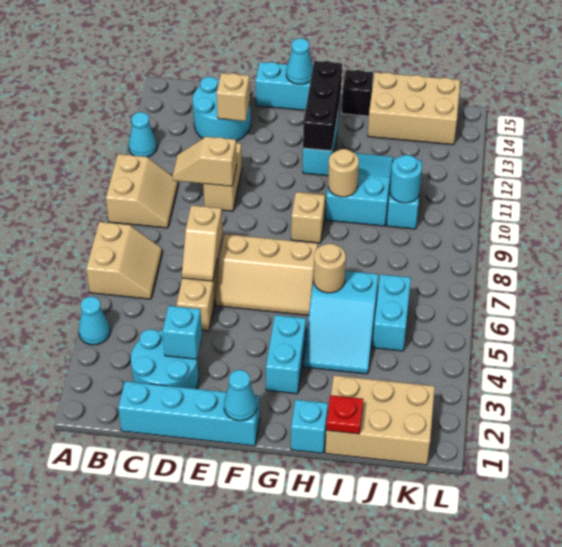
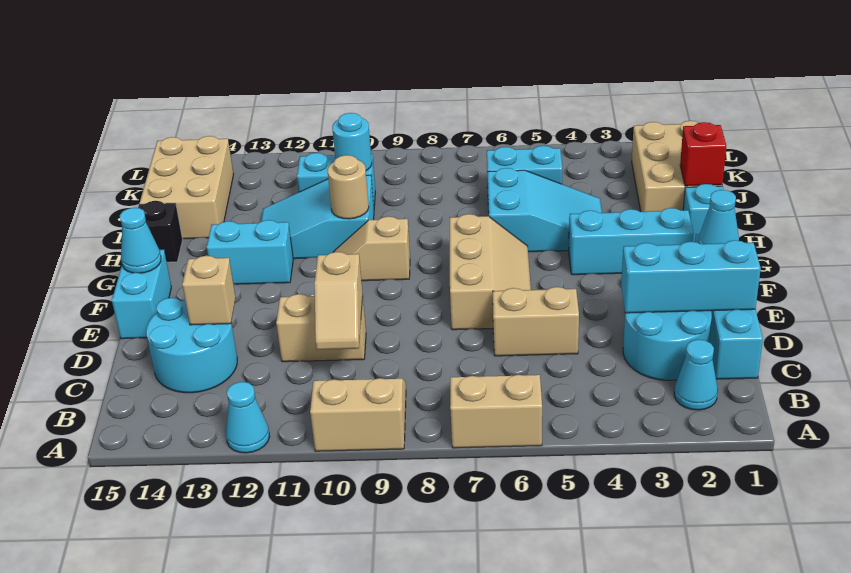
cyan cone A4 level 1 -> cyan cone B2 level 1
cyan brick D3 level 2 -> cyan brick D1:D3 level 2
tan slope D6:D7 level 2 top 7 -> none
cyan brick G3:G4 level 1 -> cyan brick G2:G4 level 1
black brick G12:G14 level 2 -> none
tan round brick H6 level 2 -> none
red plate I1 level 2 -> red brick I1 level 2

